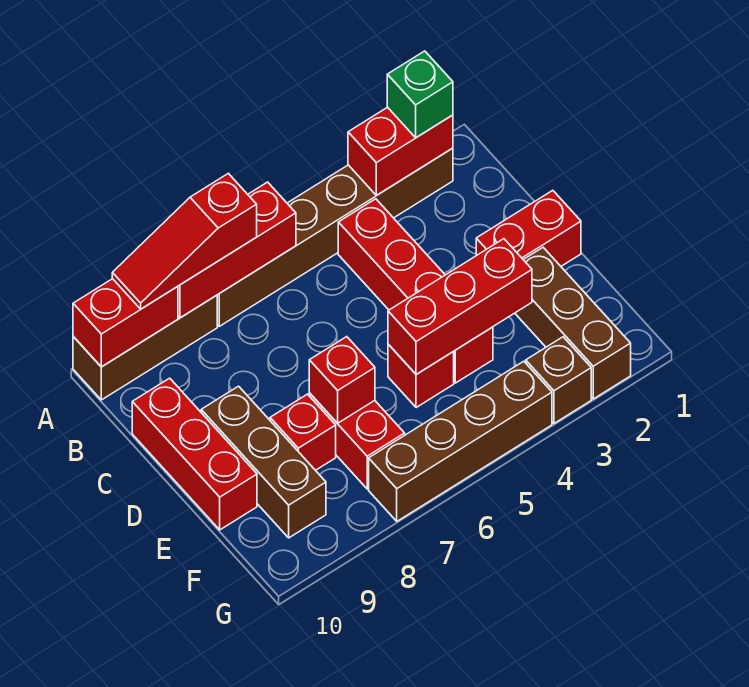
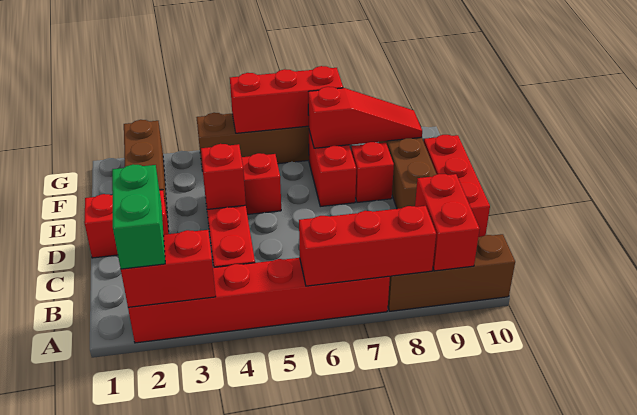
brown brick A2:A7 level 1 -> red brick A2:A7 level 1
green brick A2 level 3 -> green brick A2:B2 level 3
red slope A7:A9 level 3 top 7 -> red slope F7:F9 level 2 top 7
red brick A9:A10 level 2 -> red brick A9:B9 level 2
red brick E3:E5 level 2 -> red brick G5:G7 level 2
red brick E7 level 2 -> red brick D4 level 2
brown brick G3 level 1 -> none

